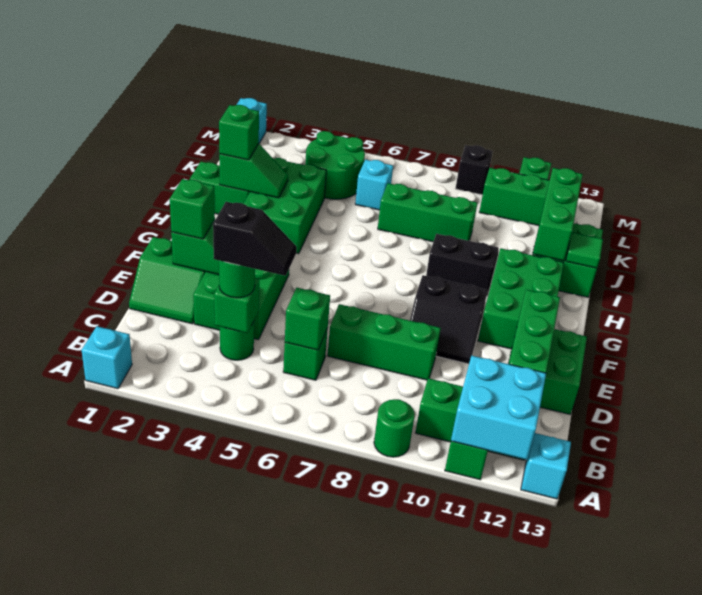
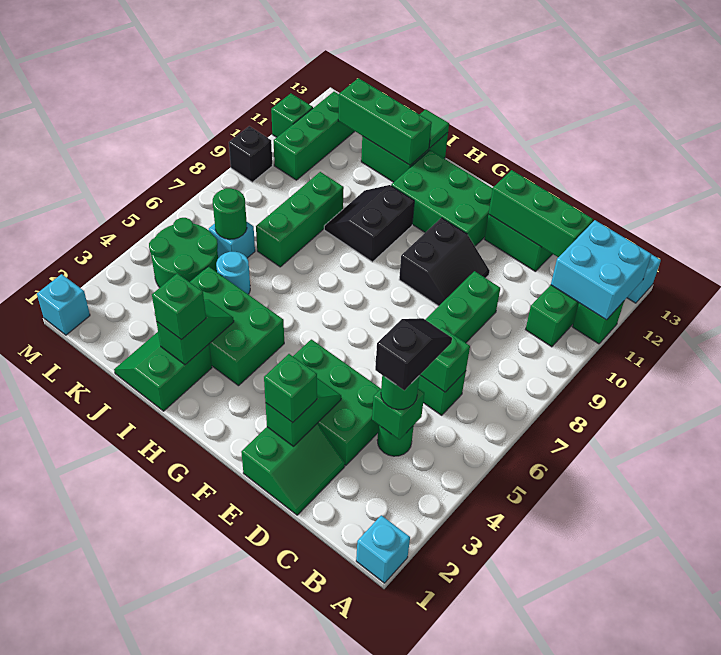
green round brick A9 level 1 -> green round brick K6 level 2
none -> cyan round brick J5 level 1

